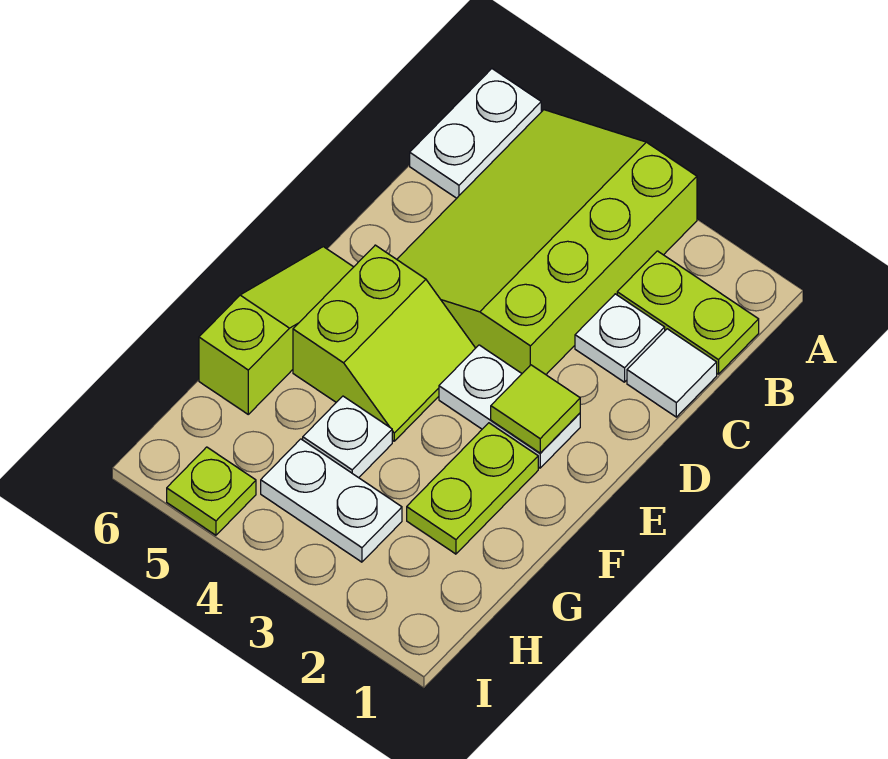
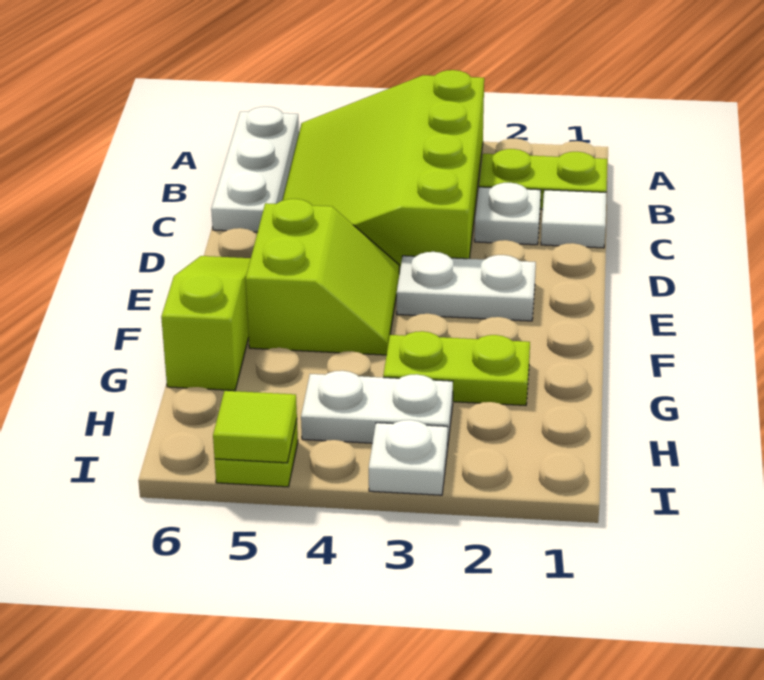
white plate A6:B6 level 1 -> white plate A6:C6 level 1
lime tile E2 level 2 -> lime tile I5 level 2
lime plate F2:G2 level 1 -> lime plate G2:G3 level 1
white plate G4 level 1 -> white plate I3 level 1

